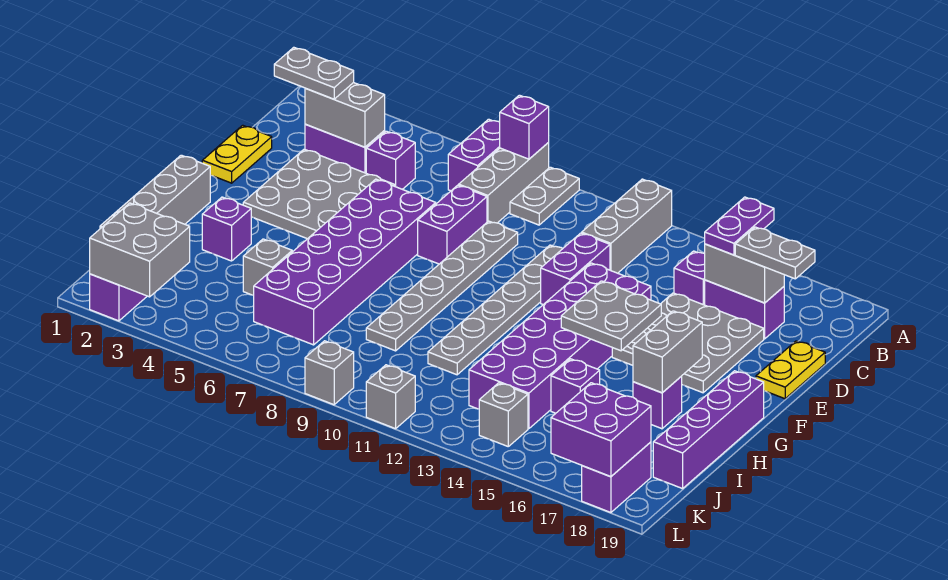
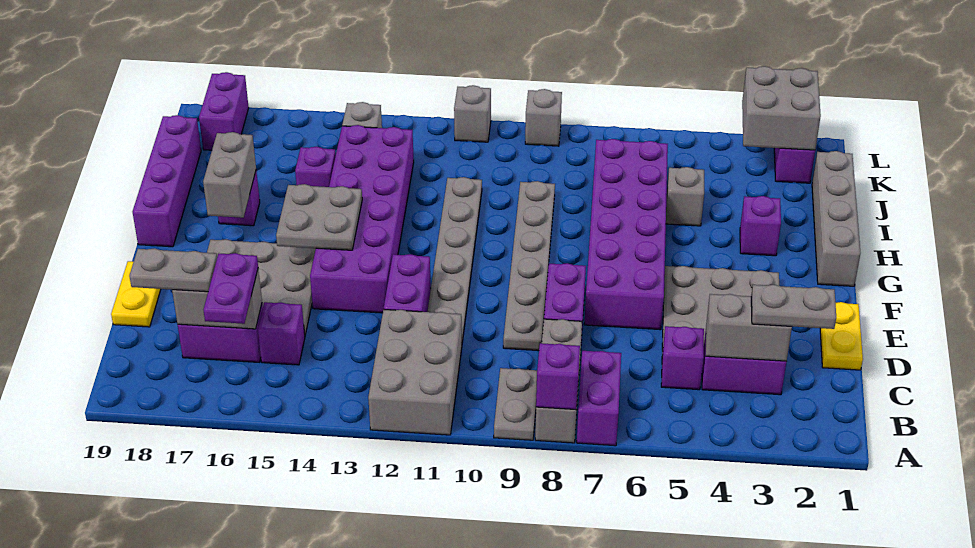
grey brick A12:C12 level 1 -> grey brick A11:C12 level 1
purple brick K17:L18 level 2 -> none

